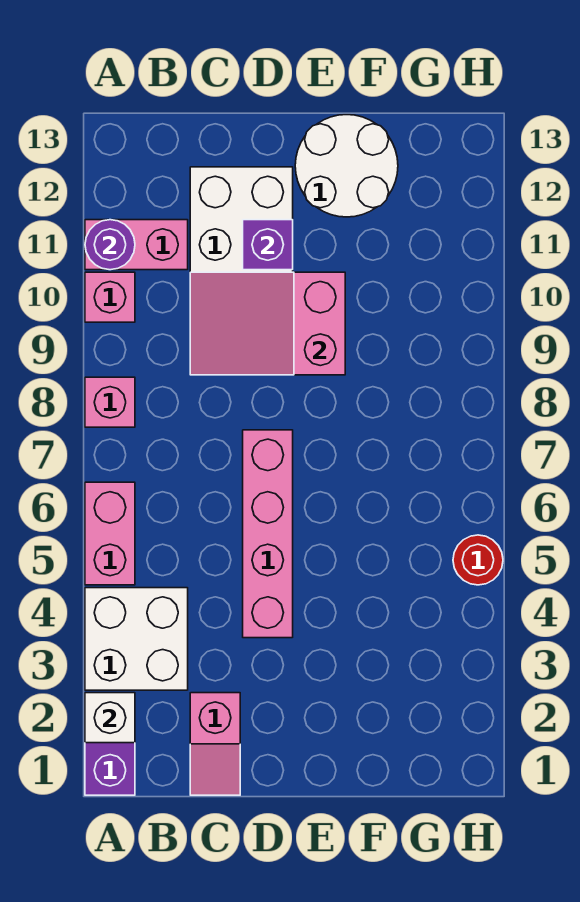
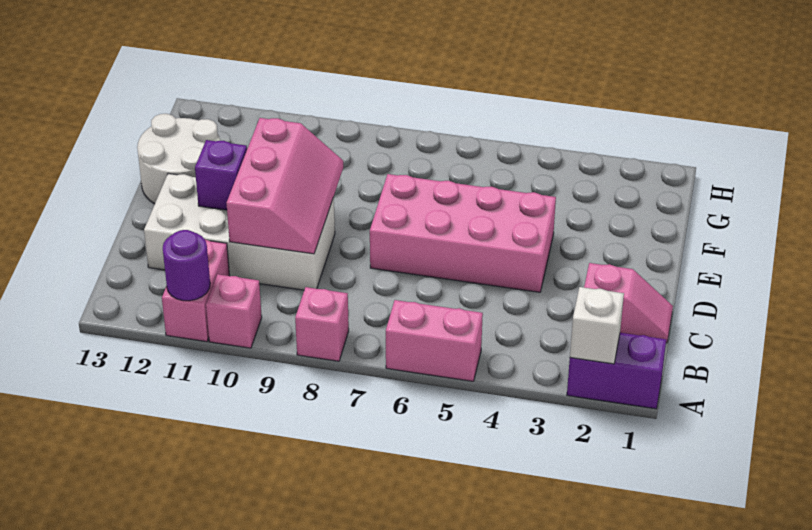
white brick A3:B4 level 1 -> none
pink slope C9:E10 level 2 top E -> pink slope C9:E10 level 2 top 10
pink brick D4:D7 level 1 -> pink brick D4:E7 level 1
red round brick H5 level 1 -> none

